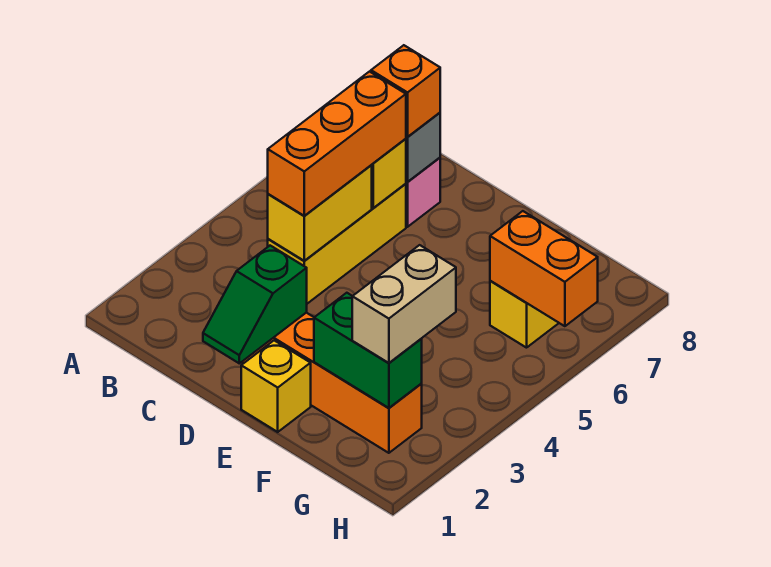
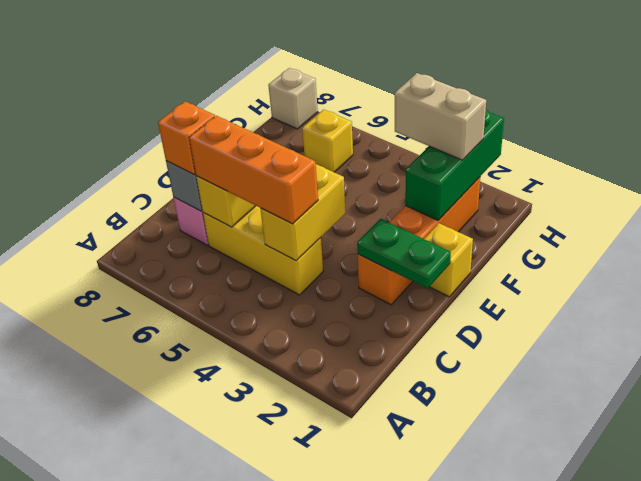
yellow brick C4:C5 level 2 -> yellow brick C4:D4 level 2
green slope D1:D2 level 2 top 2 -> green plate D1:D2 level 2
green brick F2:G2 level 2 -> green brick F2:H2 level 2
orange brick G6:H6 level 2 -> none
none -> tan brick H8 level 1

